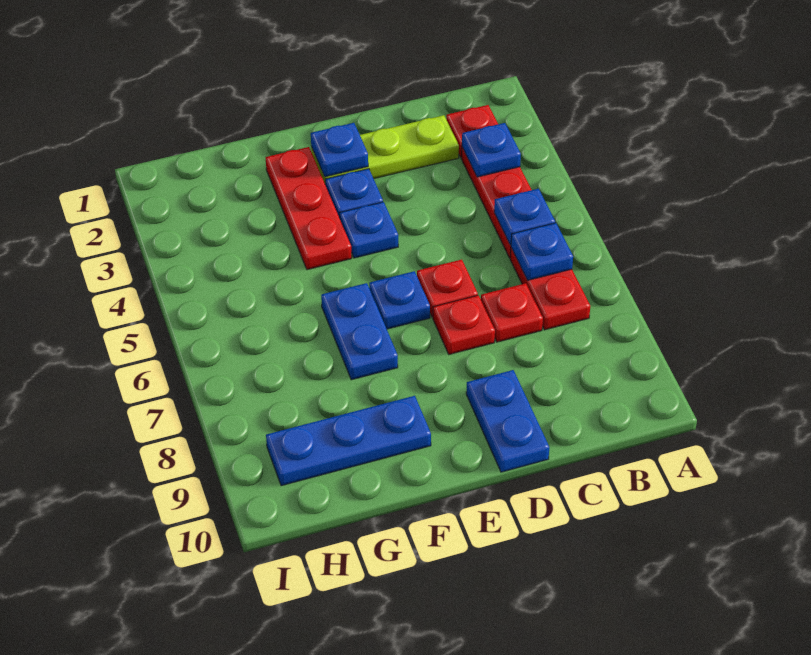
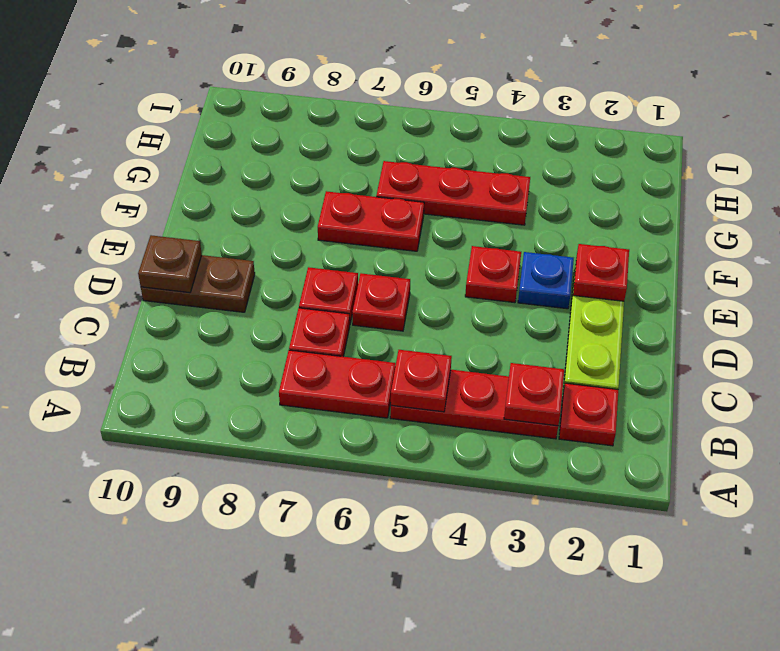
blue plate B3 level 2 -> red plate B3 level 2
blue plate B5 level 2 -> red plate B5 level 2
blue plate B6 level 2 -> none
blue plate D9:D10 level 1 -> brown plate D9:D10 level 1
none -> brown plate D10 level 2
blue plate E2 level 2 -> red plate E2 level 2
blue plate E4 level 1 -> red plate E4 level 1
blue plate E6 level 1 -> none
red plate F2:F4 level 1 -> red plate G4:G6 level 1
blue plate F6:F7 level 1 -> red plate F6:F7 level 1
blue plate F9:H9 level 1 -> none

